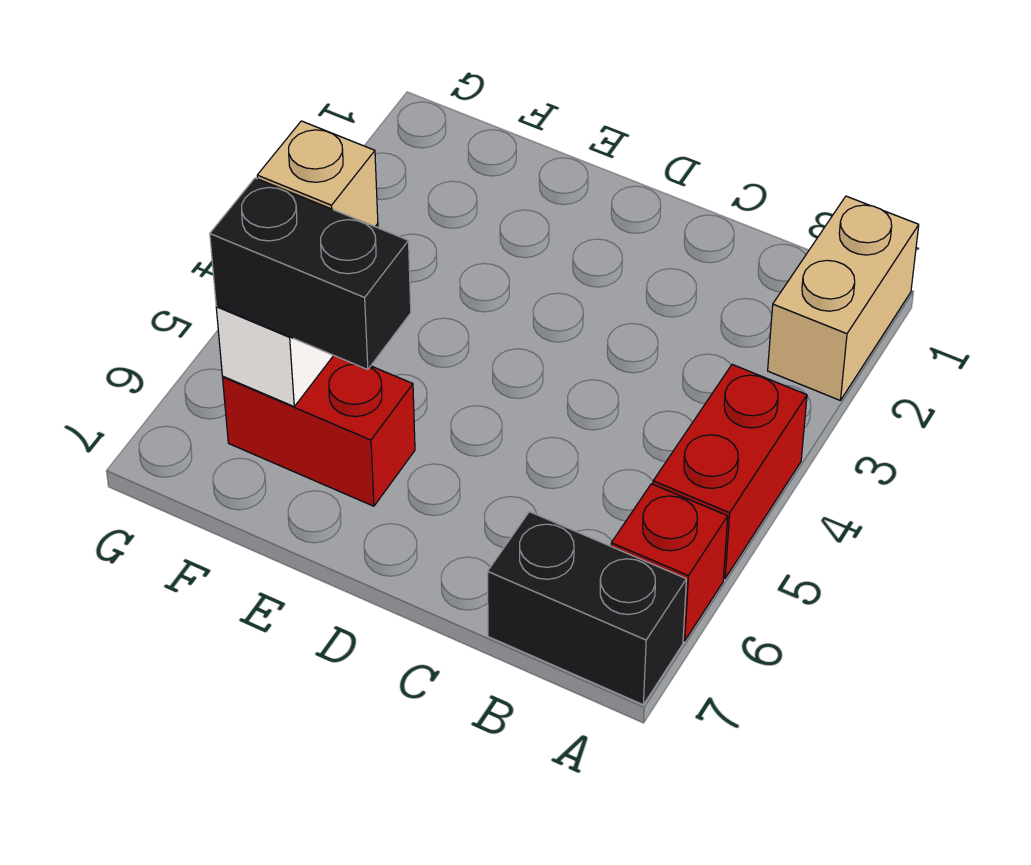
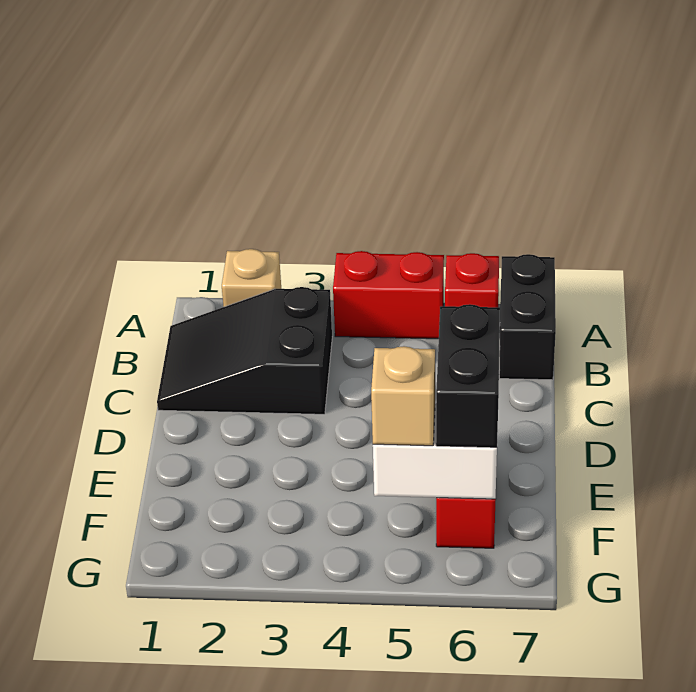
tan brick A1:A2 level 1 -> tan brick A2 level 1
none -> black slope B1:C3 level 1 top 3

